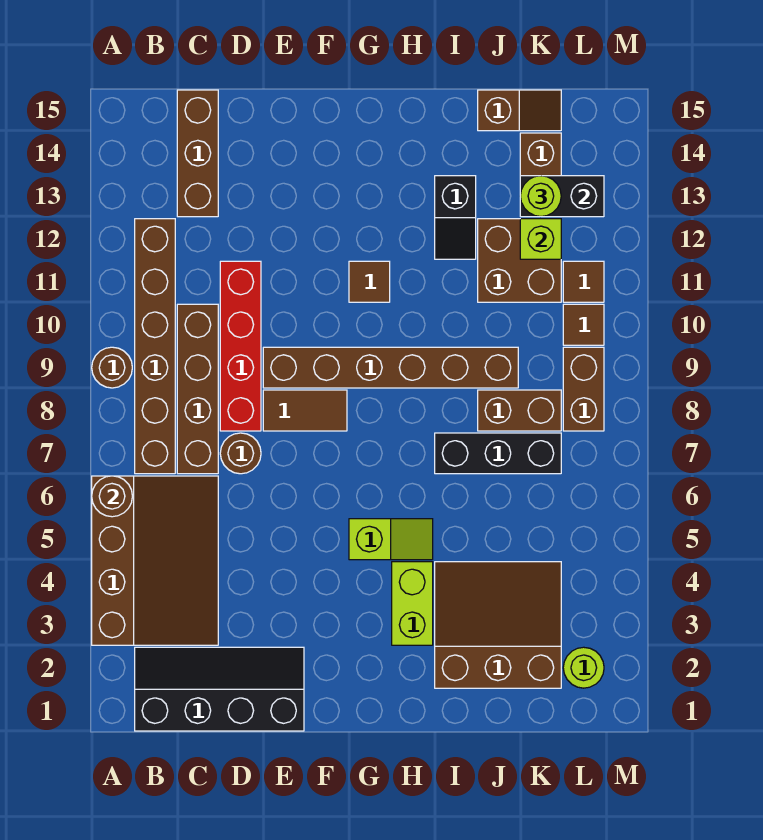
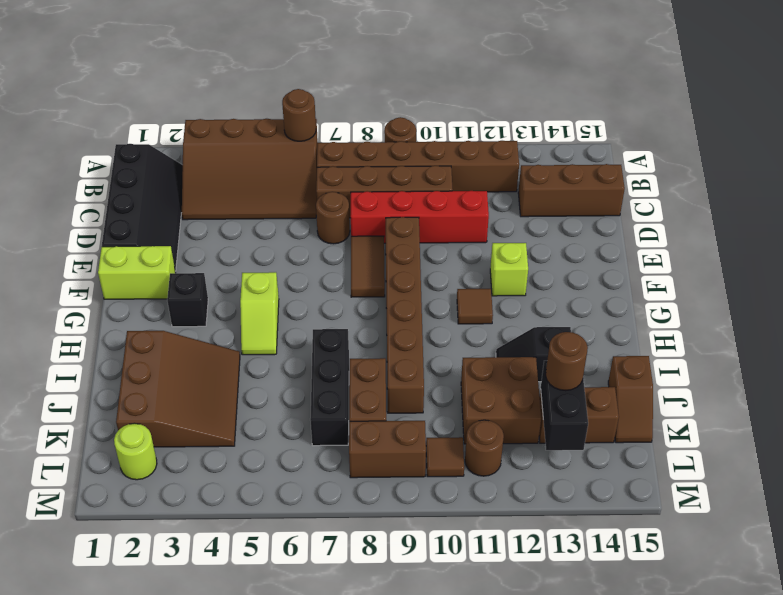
none -> black brick G3 level 1
lime brick H3:H4 level 1 -> lime brick F1:F2 level 1
lime brick K12 level 2 -> lime brick F12 level 1
lime round brick K13 level 3 -> brown round brick K13 level 3
brown tile L11 level 1 -> brown round brick L11 level 1

